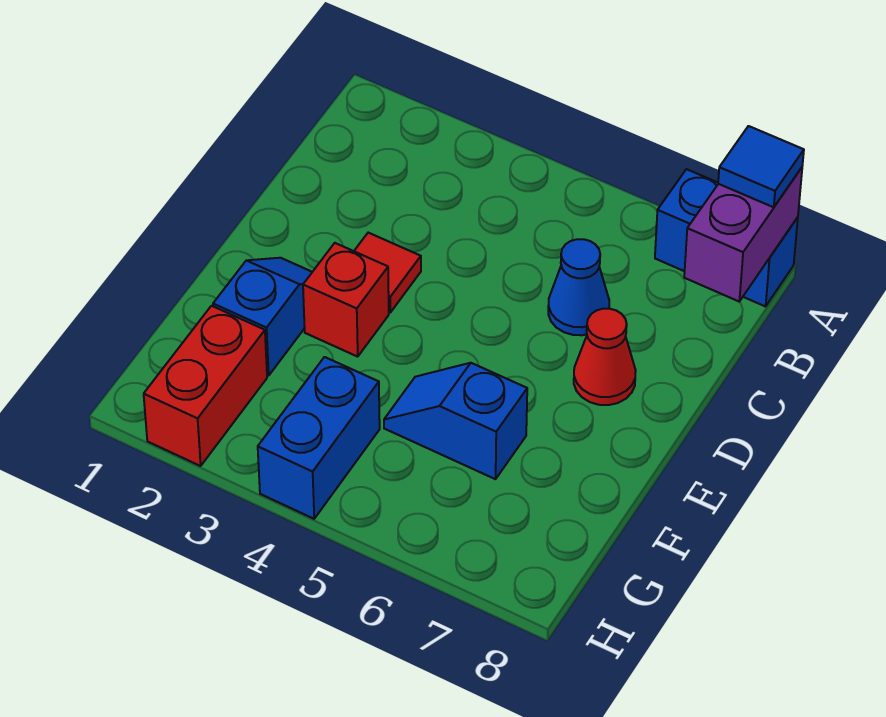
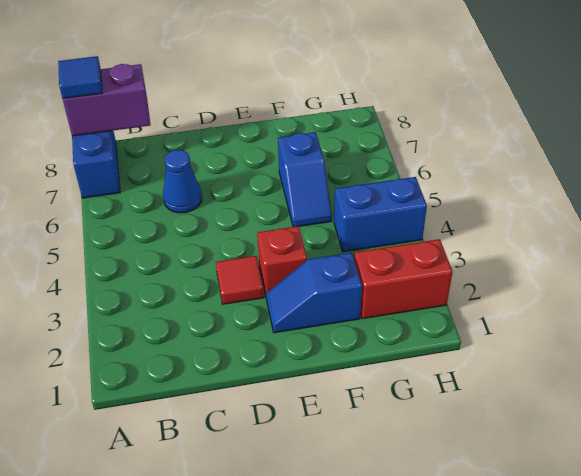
red cone D7 level 1 -> none

